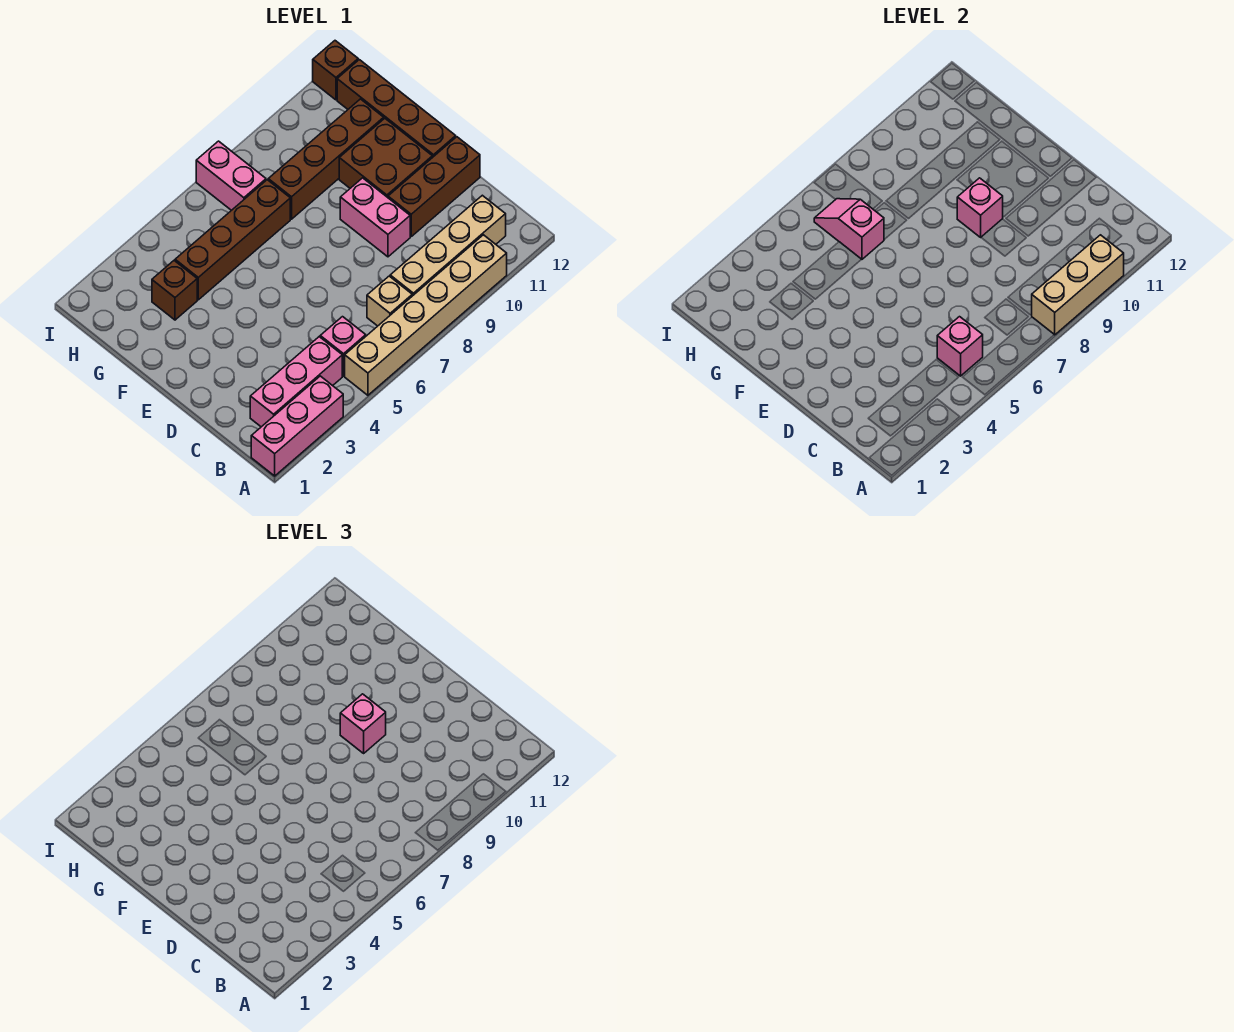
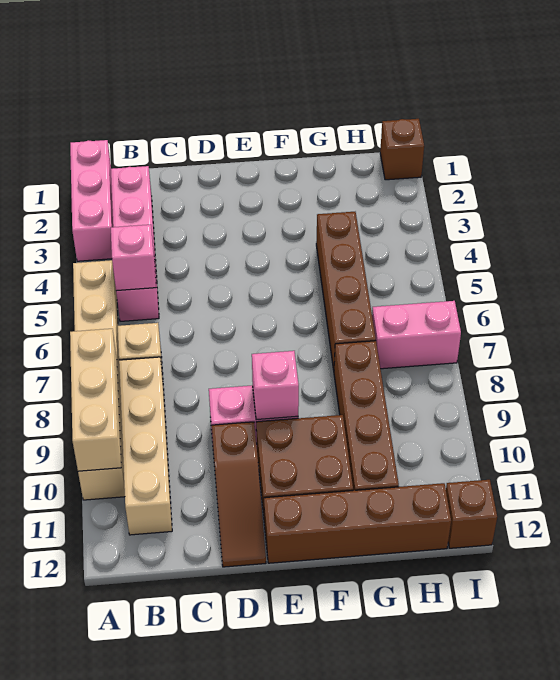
brown brick D10:D12 level 1 -> brown slope D10:D12 level 1 top 10
pink brick E9 level 3 -> none
brown brick G3 level 1 -> brown brick I1 level 1
pink slope G6:H6 level 2 top G -> none

